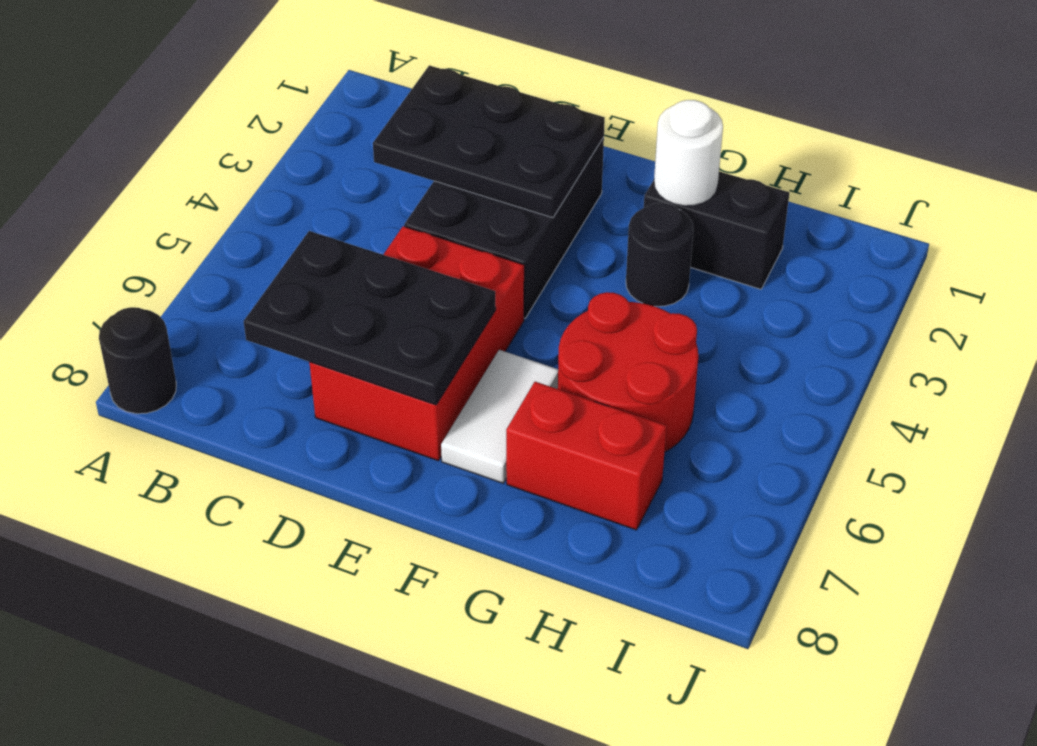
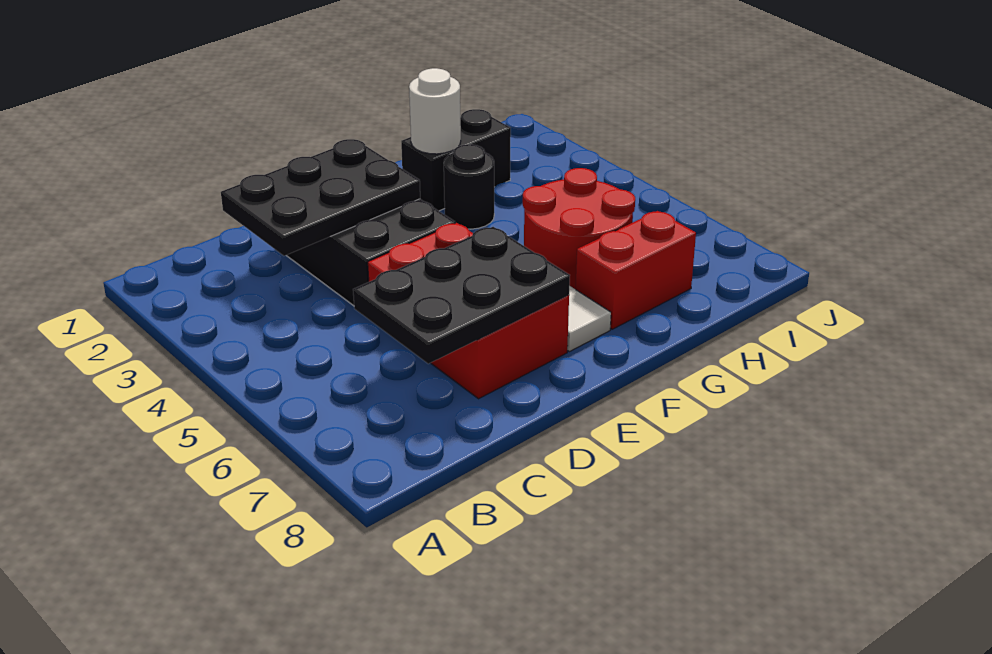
black round brick A8 level 1 -> none

